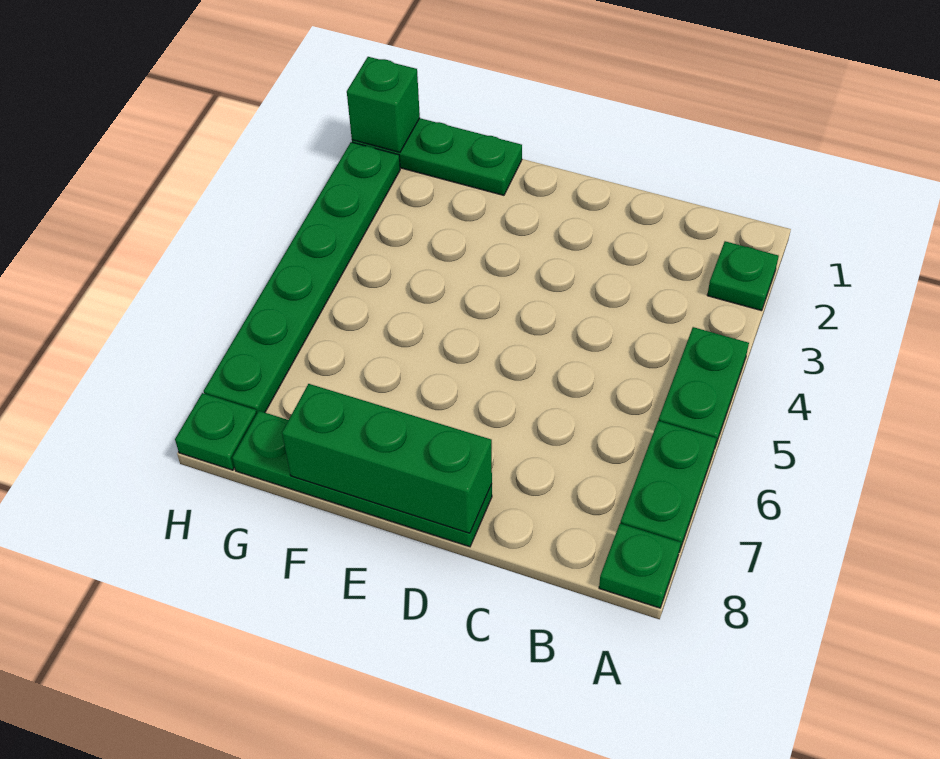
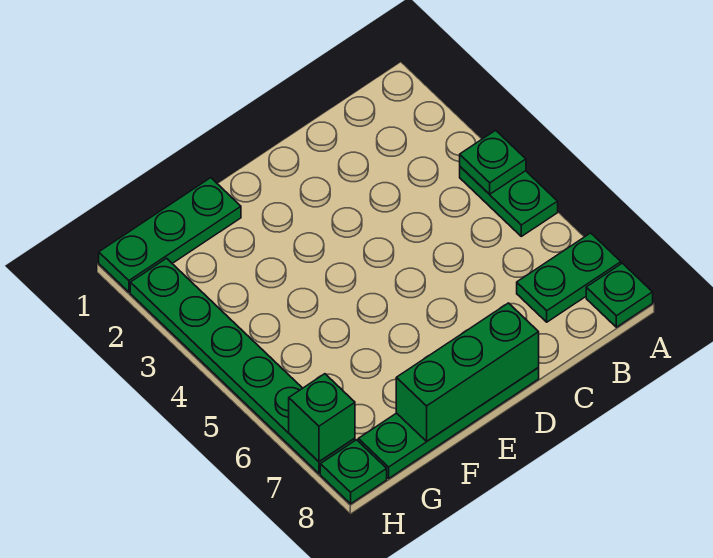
green plate A2 level 1 -> green plate A4 level 2
green plate A6:A7 level 1 -> green plate A7:B7 level 1
green brick H1 level 2 -> green brick H7 level 2

